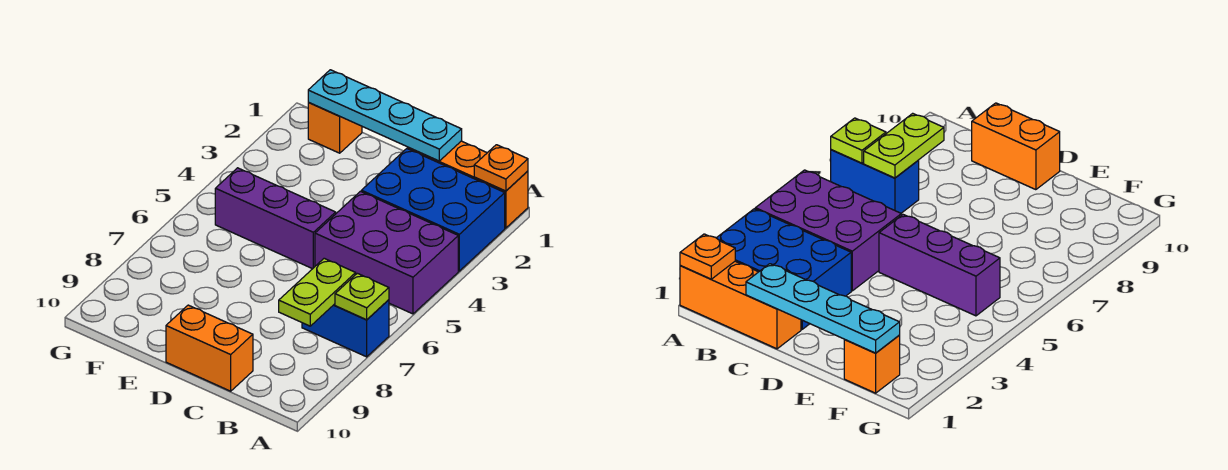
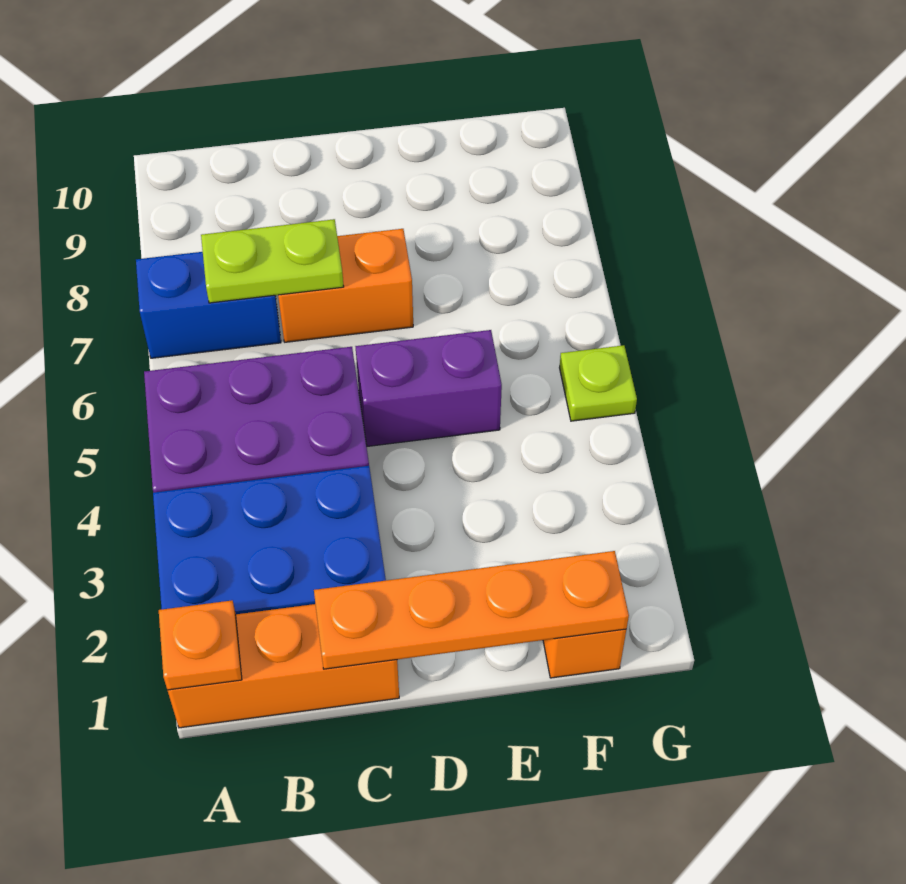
lime plate A7 level 2 -> lime plate G5 level 1
lime plate B7:B8 level 2 -> lime plate B7:C7 level 2
cyan plate C1:F1 level 2 -> orange plate C1:F1 level 2
orange brick C10:D10 level 1 -> orange brick C7:D7 level 1
purple brick D5:F5 level 1 -> purple brick D5:E5 level 1

